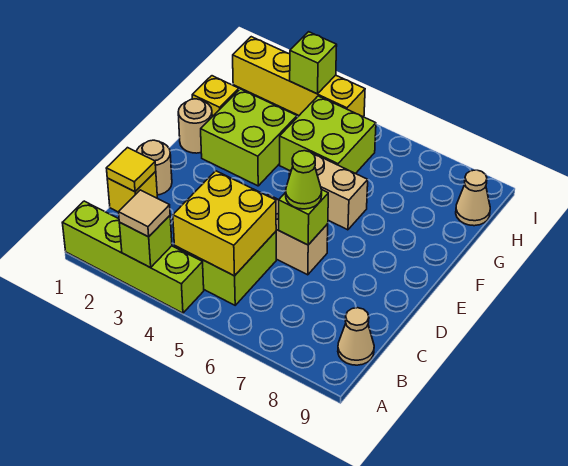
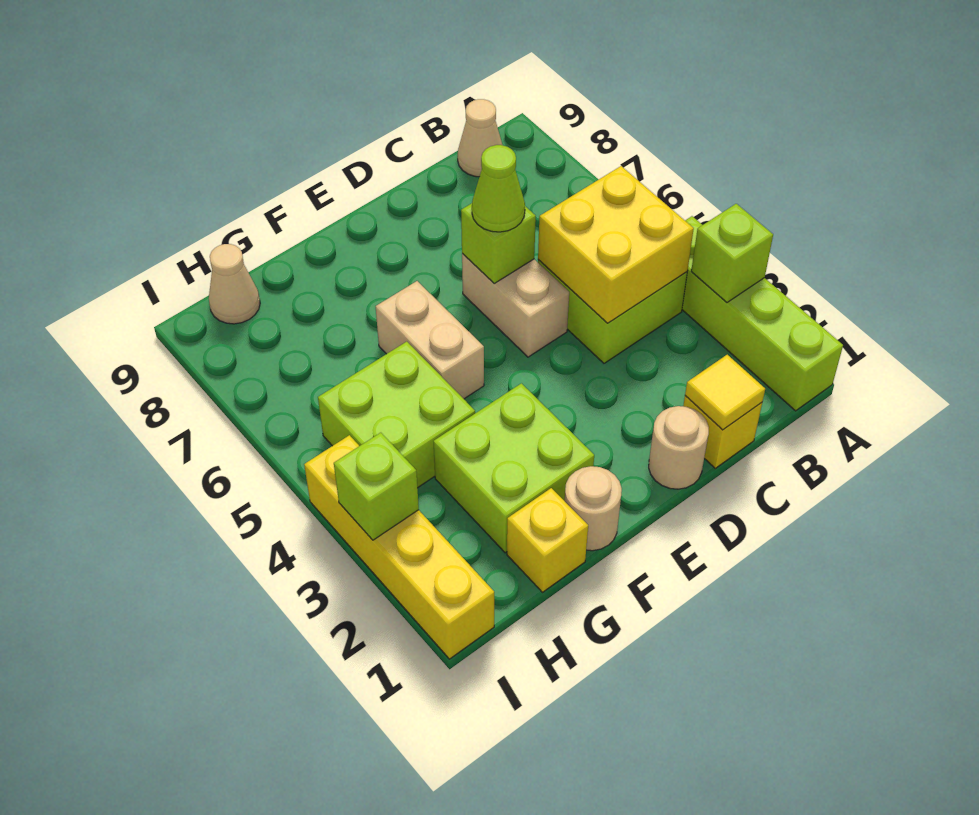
tan tile A3 level 3 -> none

